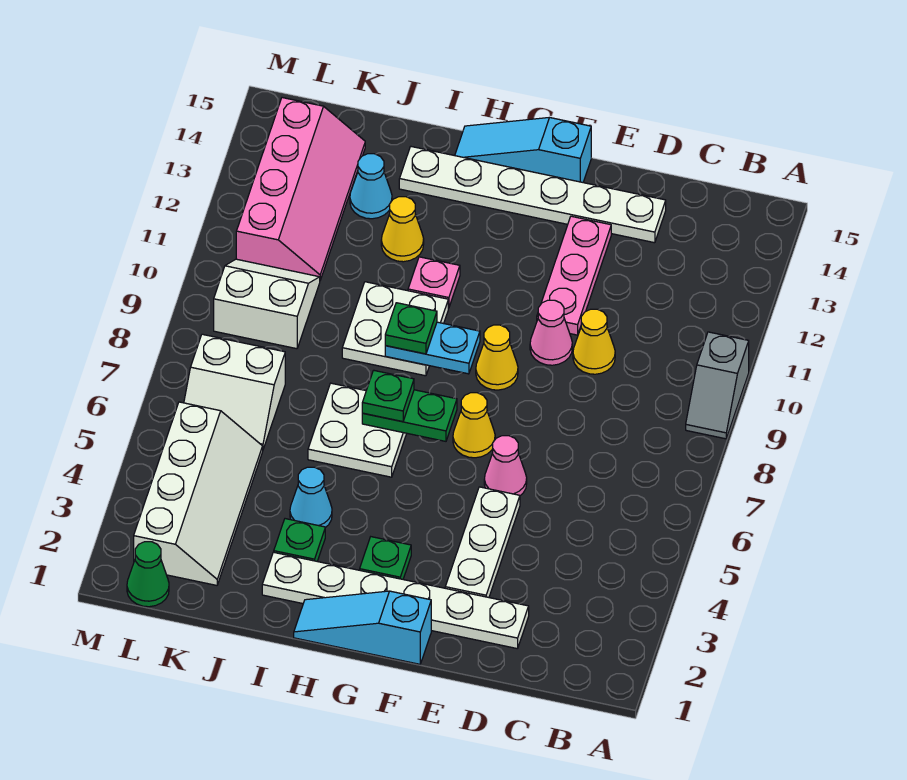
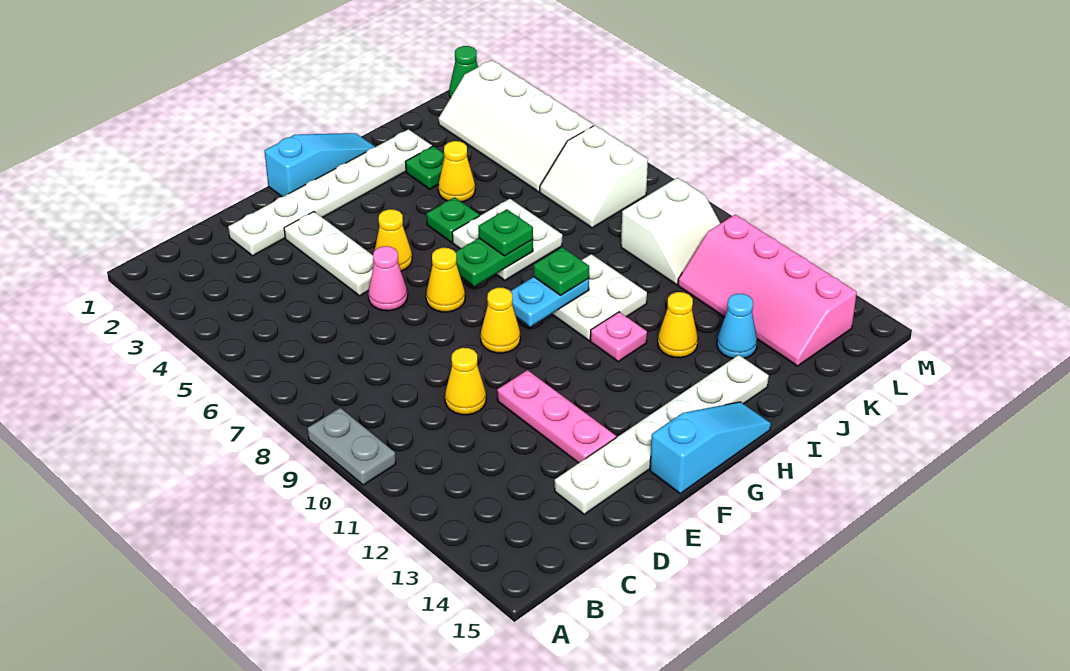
grey slope A9:A10 level 1 top 10 -> grey plate A9:A10 level 1
pink cone E10 level 1 -> none
none -> yellow cone F5 level 1
green plate G3 level 1 -> green plate H5 level 1
cyan cone I4 level 1 -> yellow cone I4 level 1
white slope K6:L7 level 1 top 7 -> white slope K6:L7 level 1 top L

